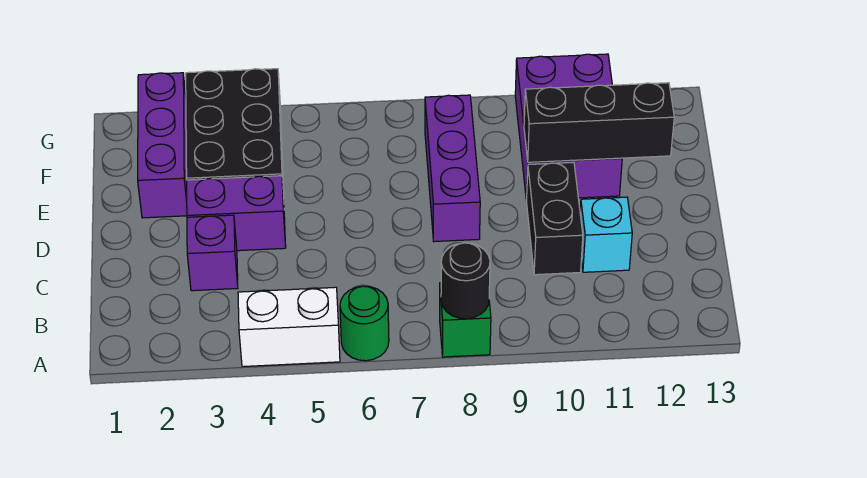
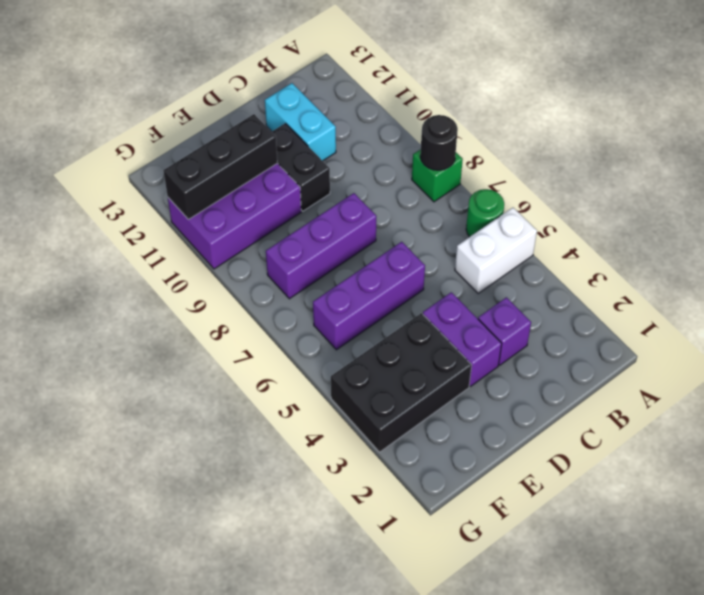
white brick A4:A5 level 1 -> white brick A5:B5 level 1
black brick C10:D10 level 1 -> black brick D10:D11 level 1
cyan brick C11 level 1 -> cyan brick C11:C12 level 1
purple brick E2:G2 level 1 -> purple brick D6:F6 level 1
black brick E10:E12 level 2 -> black brick E11:G11 level 2

